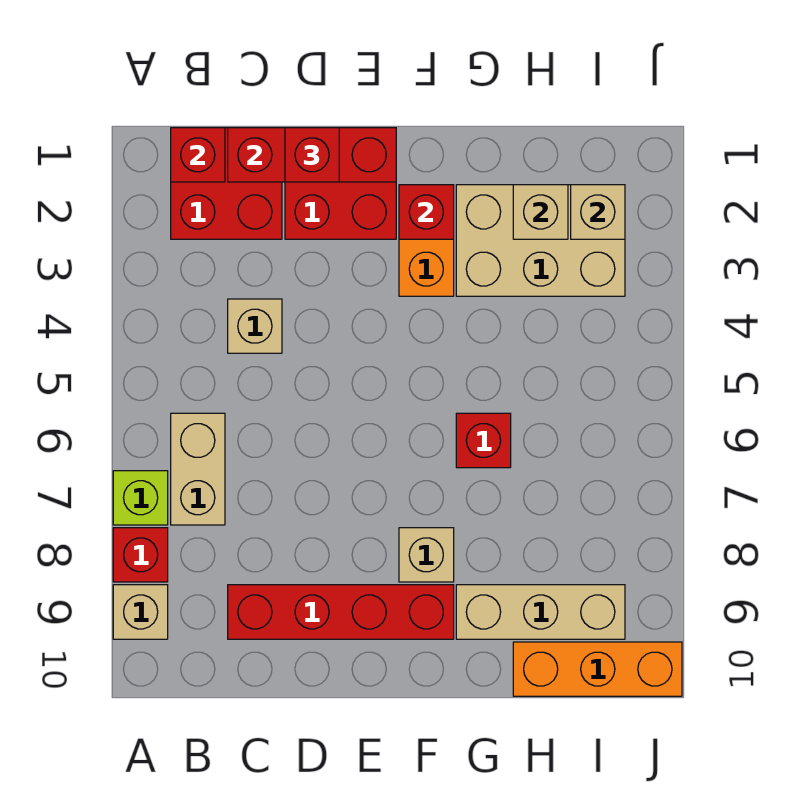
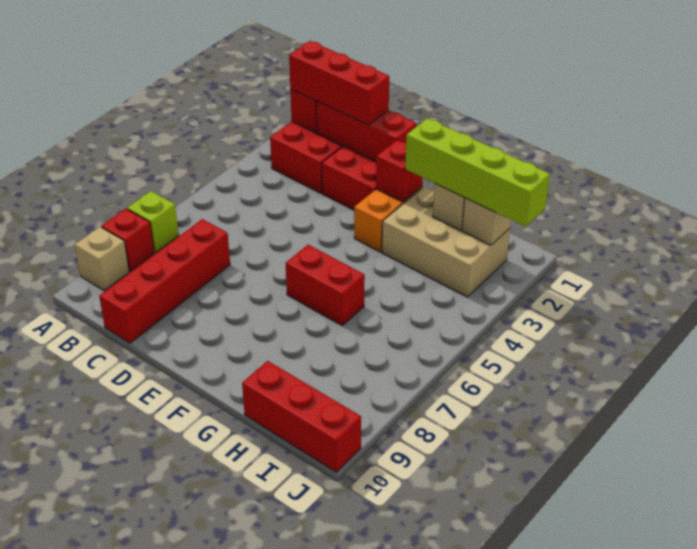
tan brick B6:B7 level 1 -> none
tan brick C4 level 1 -> none
red brick C9:F9 level 1 -> red brick C7:C10 level 1
red brick D1 level 3 -> red brick B1:D1 level 3
tan brick F8 level 1 -> none
none -> lime brick G2:J2 level 3
red brick G6 level 1 -> red brick F6:G6 level 1
tan brick G9:I9 level 1 -> none
orange brick H10:J10 level 1 -> red brick H10:J10 level 1

